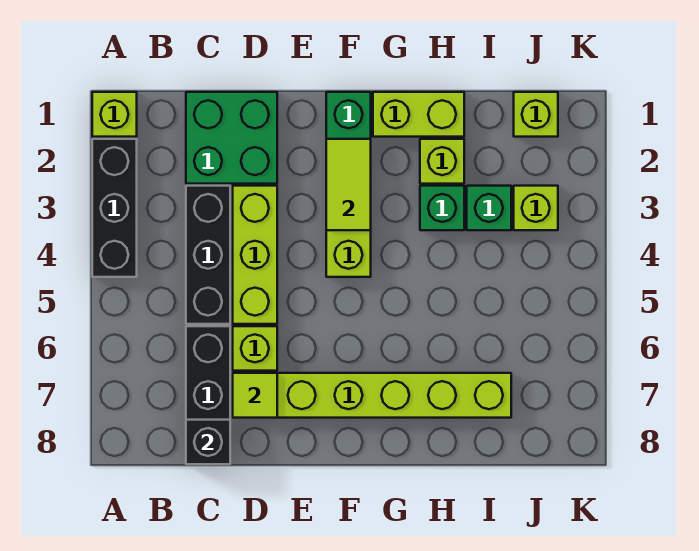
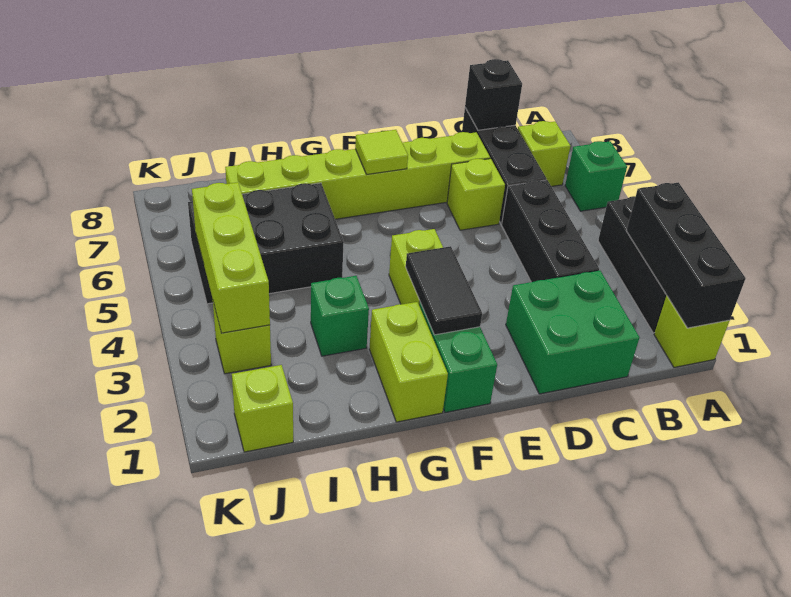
none -> black brick A1:A3 level 2
lime brick D3:D5 level 1 -> lime brick J3:J5 level 2
lime tile D7 level 2 -> lime tile F7 level 2
lime tile F2:F3 level 2 -> black tile F2:F3 level 2
lime brick G1:H1 level 1 -> lime brick G1:G2 level 1
lime brick H2 level 1 -> lime brick B7 level 1
none -> black brick H5:J6 level 1
green brick I3 level 1 -> green brick A6 level 1

